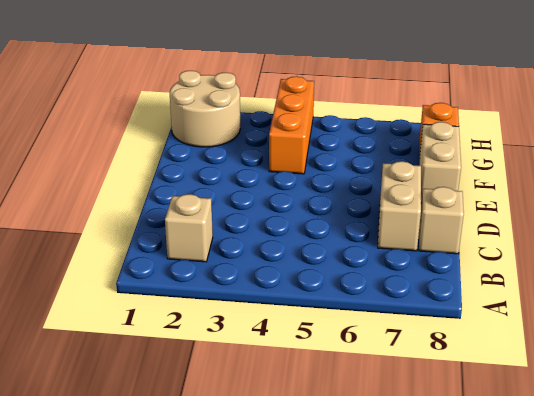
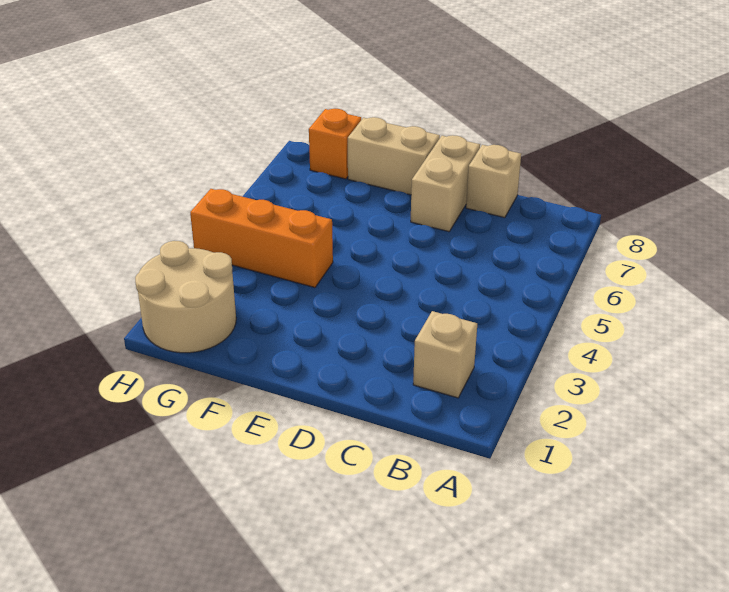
tan brick C7:D7 level 1 -> tan brick D7:D8 level 1

